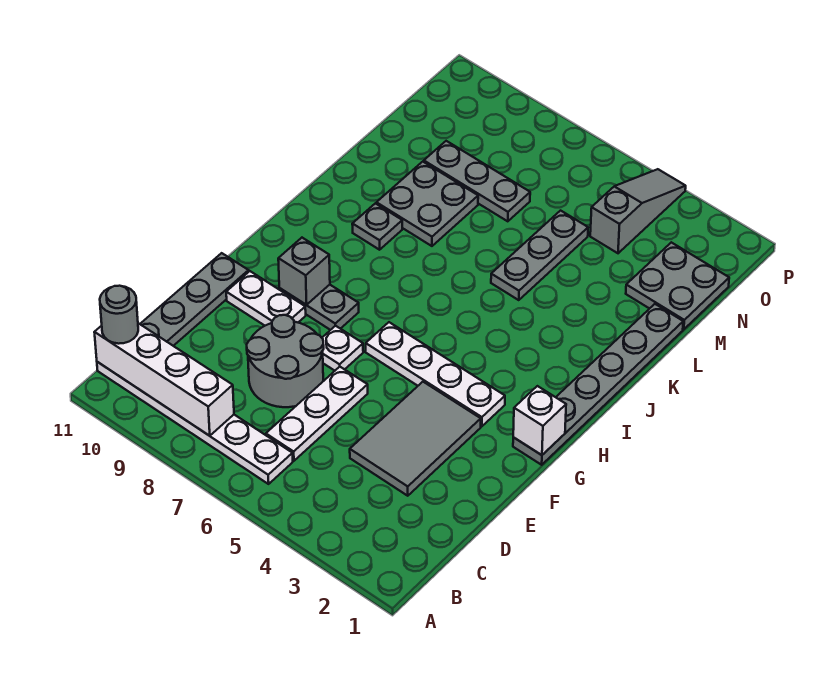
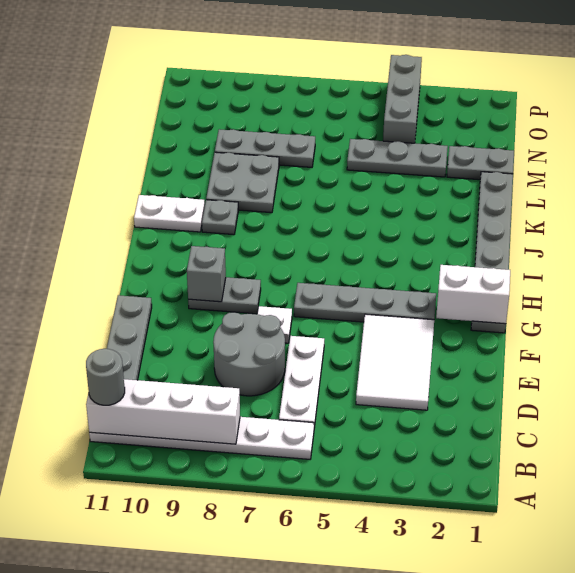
grey tile D3:F4 level 1 -> white tile D3:F4 level 1
white plate F9:F10 level 1 -> white plate J10:J11 level 1
white brick G1 level 2 -> white brick G1:G2 level 2
white plate G3:G6 level 1 -> grey plate G3:G6 level 1
grey plate K5:M5 level 1 -> grey plate M3:M5 level 1
grey plate M1:N2 level 1 -> grey plate M1:M2 level 1
grey slope N4:P4 level 1 top N -> grey brick N4:P4 level 1

